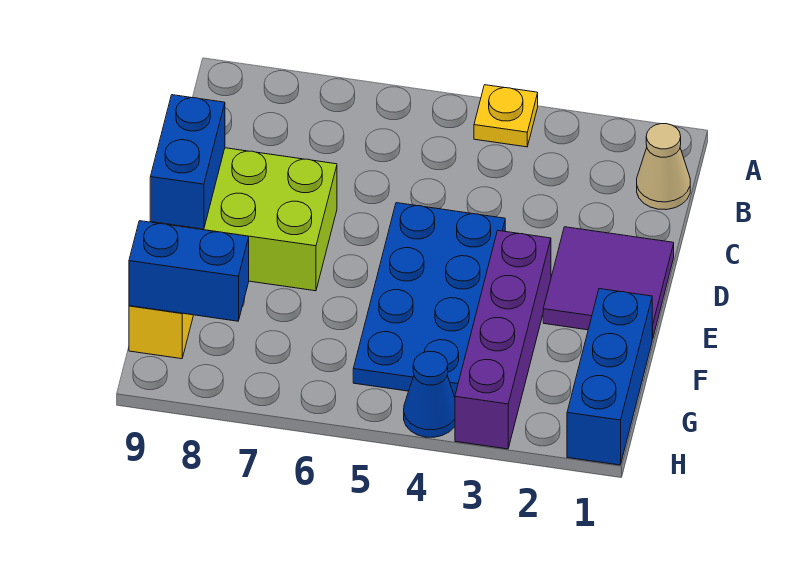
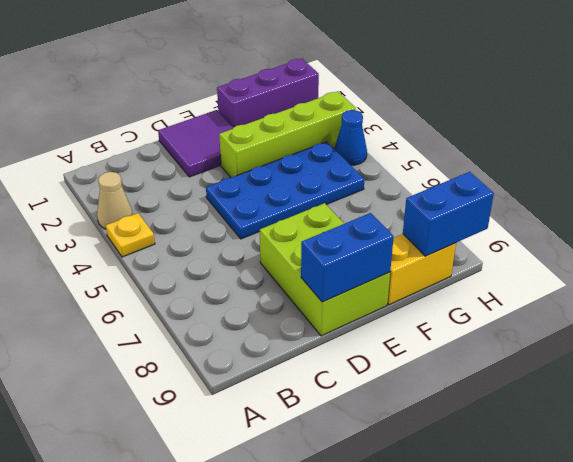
tan cone B1 level 1 -> tan cone A3 level 1
purple brick E3:H3 level 1 -> lime brick E3:H3 level 1
blue brick F1:H1 level 1 -> purple brick F1:H1 level 1
blue brick G8:G9 level 2 -> blue brick G9:H9 level 2

